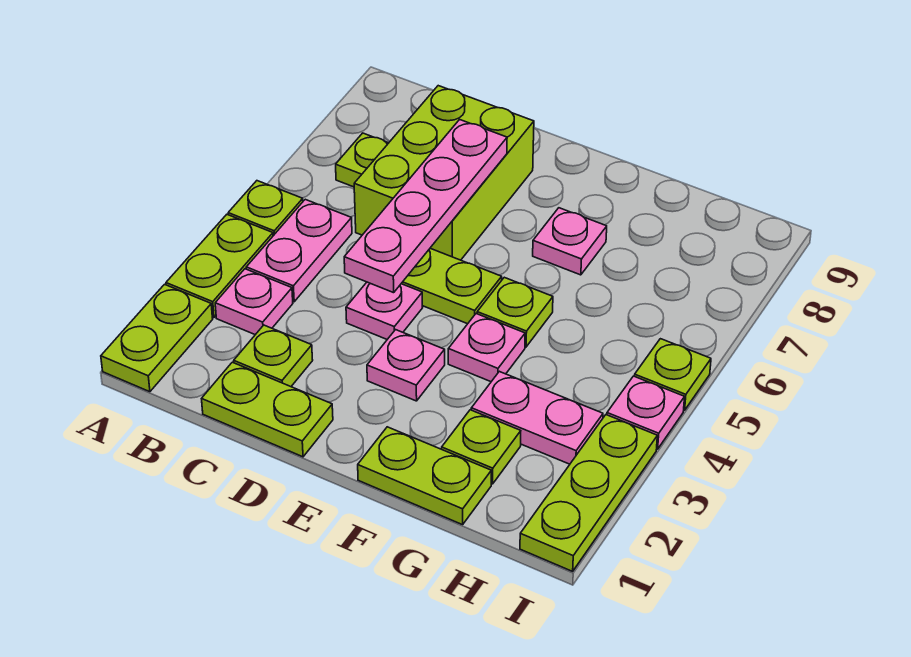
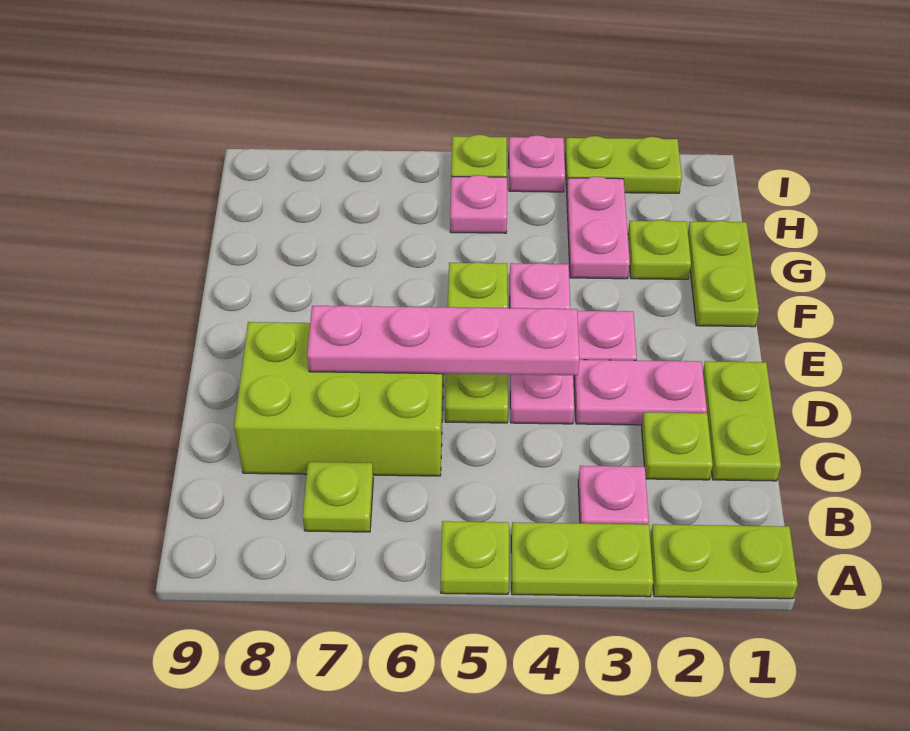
pink plate B4:B5 level 1 -> pink plate D2:D3 level 1
pink plate F7 level 1 -> pink plate H5 level 1
lime plate I1:I3 level 1 -> lime plate I2:I3 level 1

